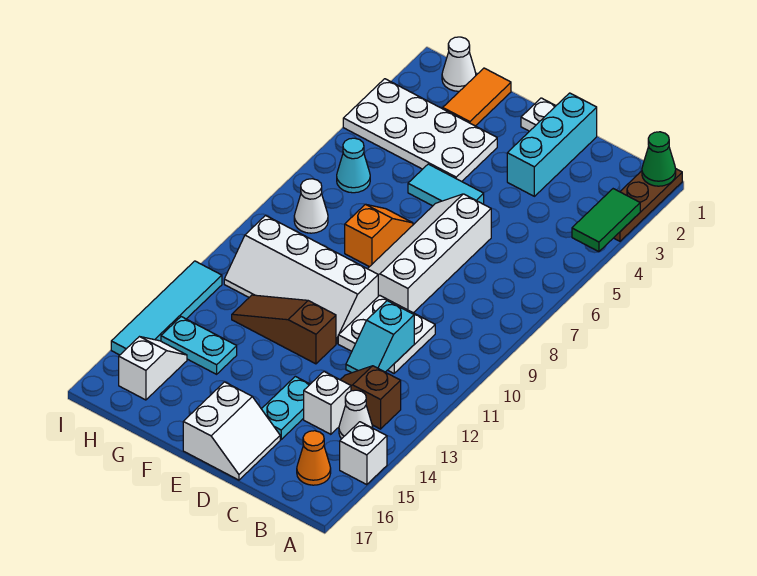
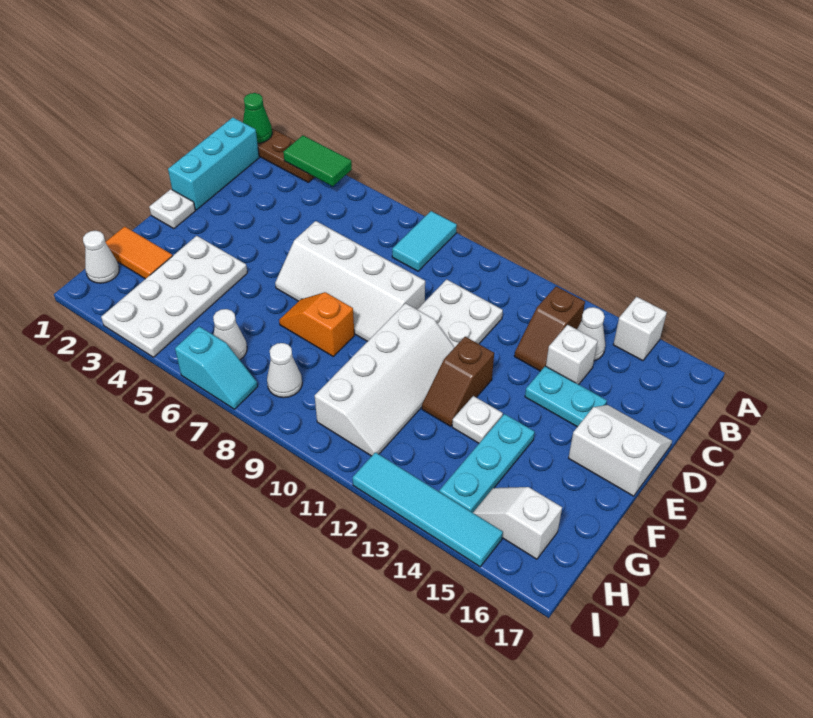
orange cone B16 level 1 -> none
cyan slope C11:C12 level 2 top 11 -> cyan slope I6:I7 level 1 top 6
cyan brick D1:D3 level 1 -> cyan brick B1:D1 level 1
cyan tile E5:F5 level 1 -> cyan tile A8:B8 level 1
brown slope E12:G12 level 1 top E -> brown slope E12:F12 level 1 top E
none -> white plate F13 level 1
cyan plate G14:H14 level 1 -> cyan plate F14:H14 level 1
cyan cone H6 level 1 -> white cone H6 level 1

